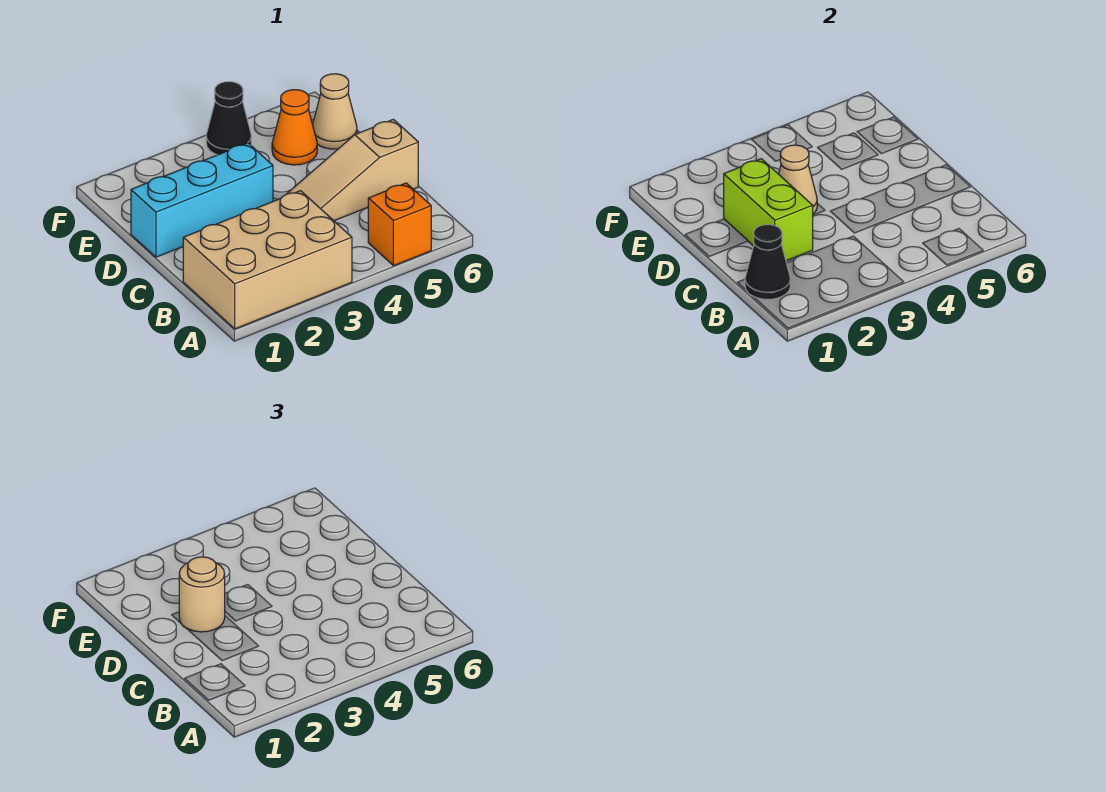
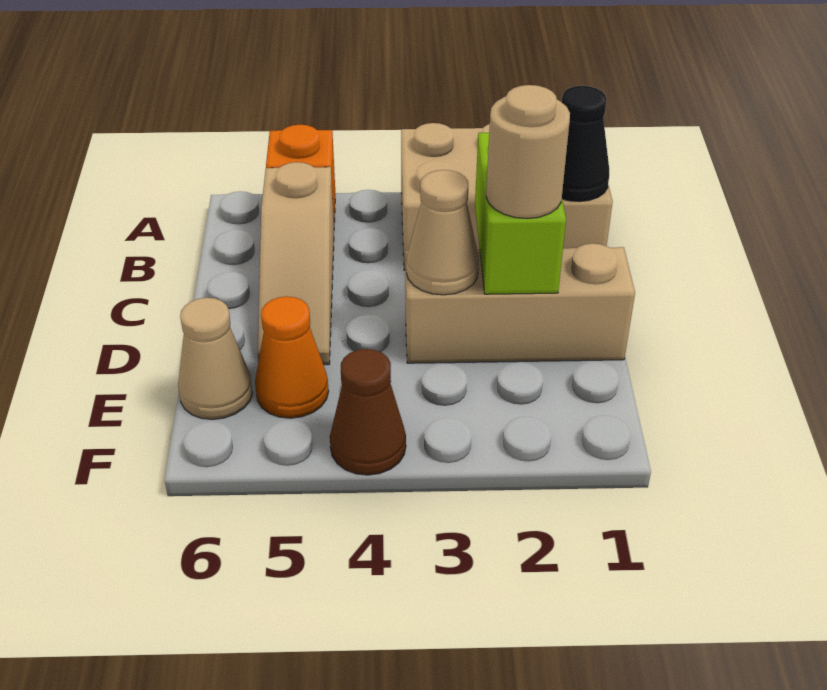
tan slope C4:C6 level 1 top 6 -> tan slope B5:D5 level 1 top B
cyan brick D1:D3 level 1 -> tan brick D1:D3 level 1
black cone F4 level 1 -> brown cone F4 level 1

